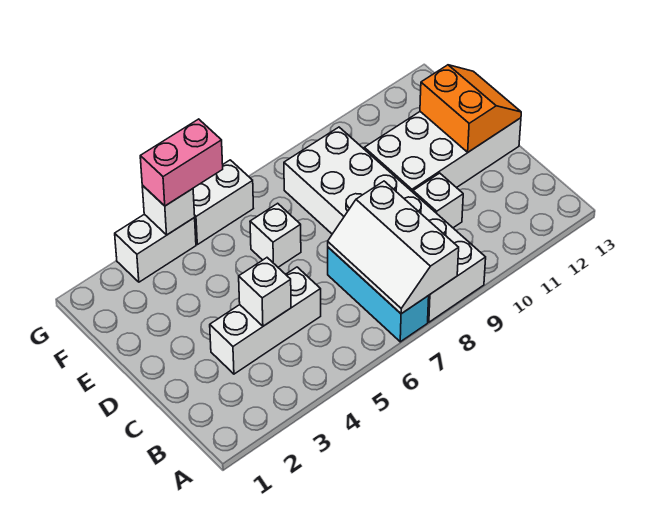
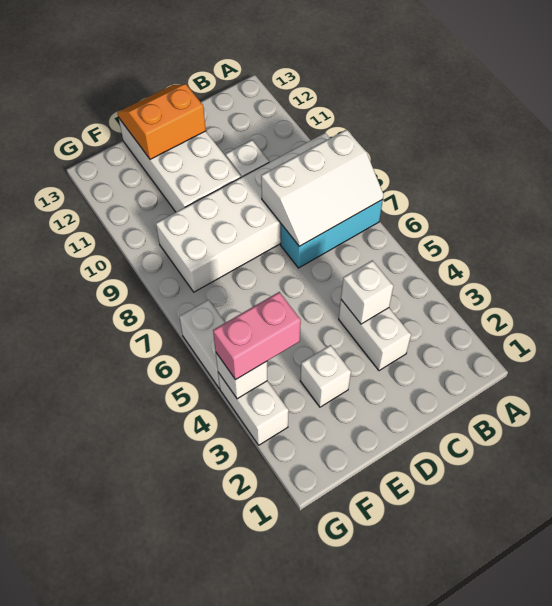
white brick C3:C5 level 1 -> white brick C3:C4 level 1
white brick E6 level 1 -> white brick E3 level 1
pink brick G4:G5 level 3 -> pink brick F4:G4 level 3

